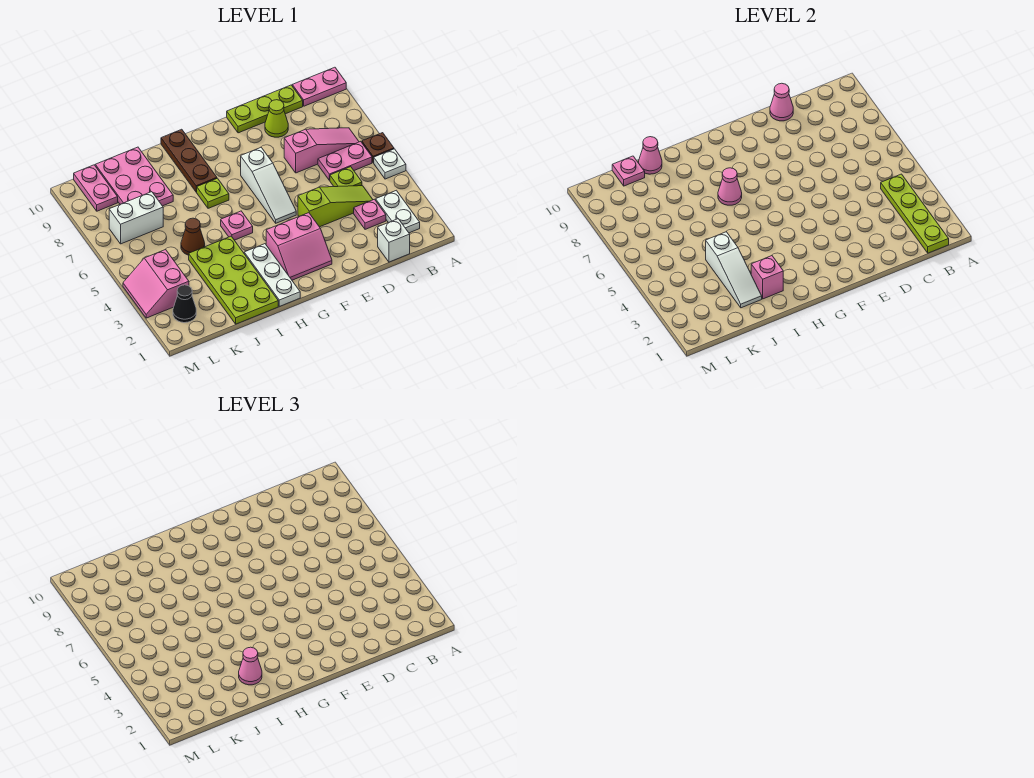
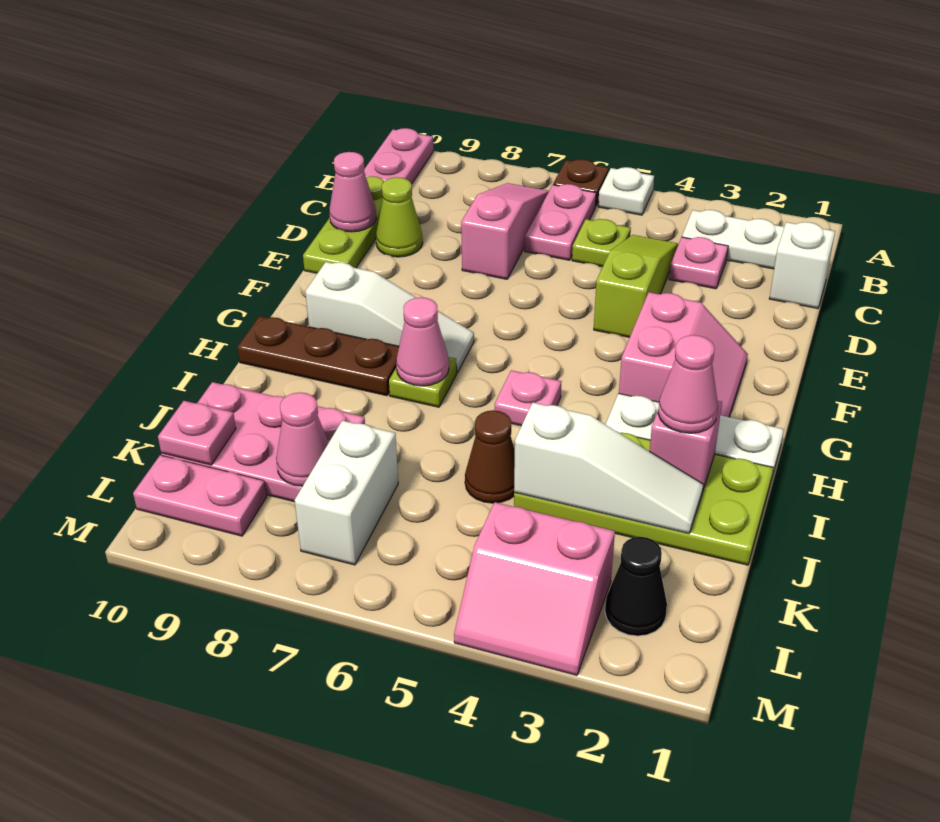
lime plate B1:B4 level 2 -> none
white slope F5:F7 level 1 top 7 -> white slope G7:G9 level 1 top 9
pink cone J10 level 2 -> pink cone K8 level 2

